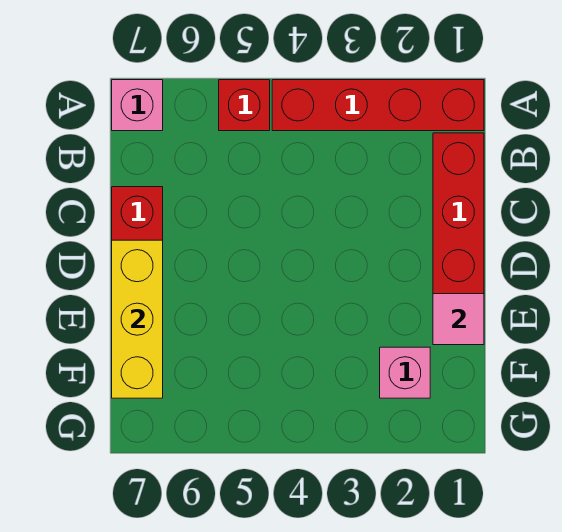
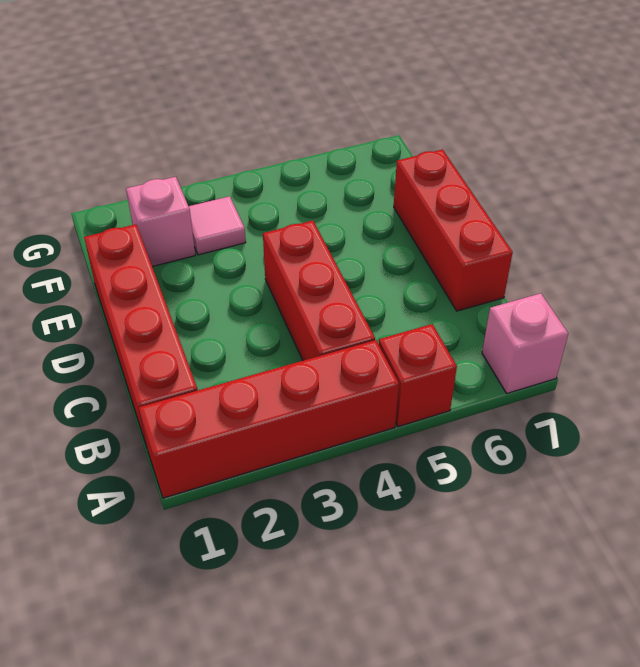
none -> red brick B4:D4 level 1
yellow brick D7:F7 level 2 -> none
pink tile E1 level 2 -> pink tile F3 level 1

